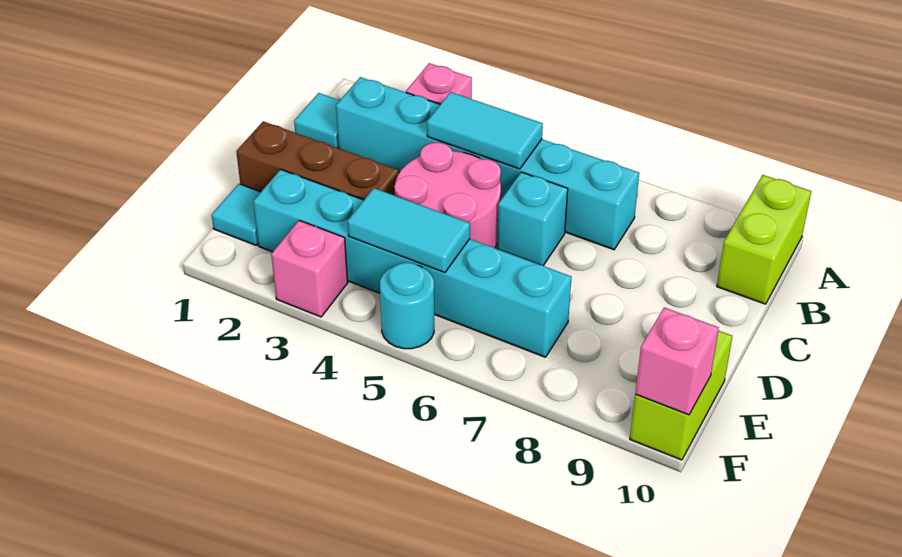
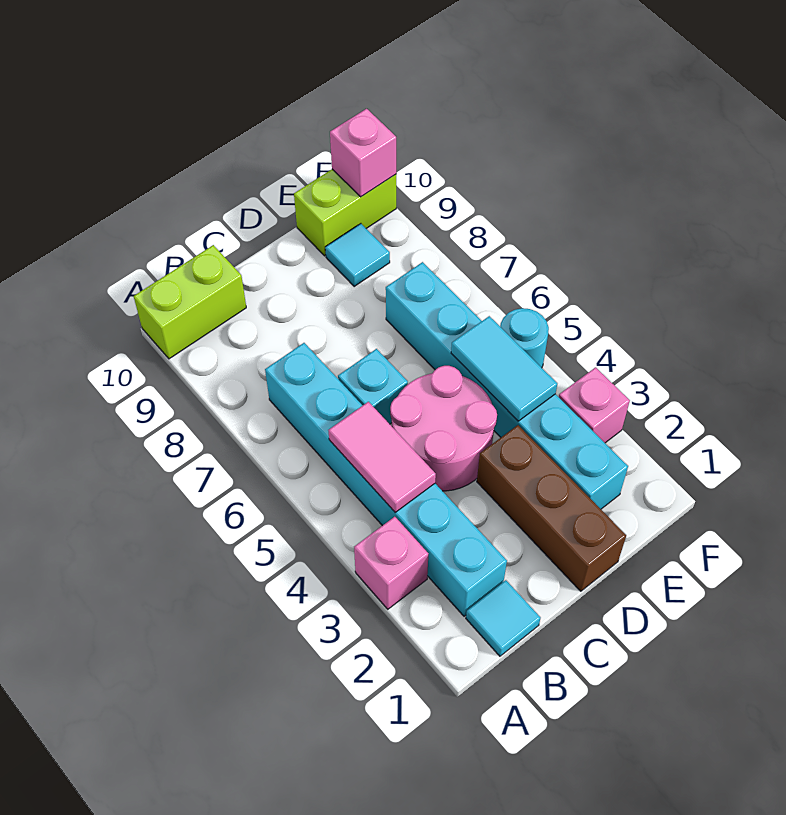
cyan tile B4:B5 level 2 -> pink tile B4:B5 level 2
cyan tile E1 level 1 -> cyan tile E9 level 1

